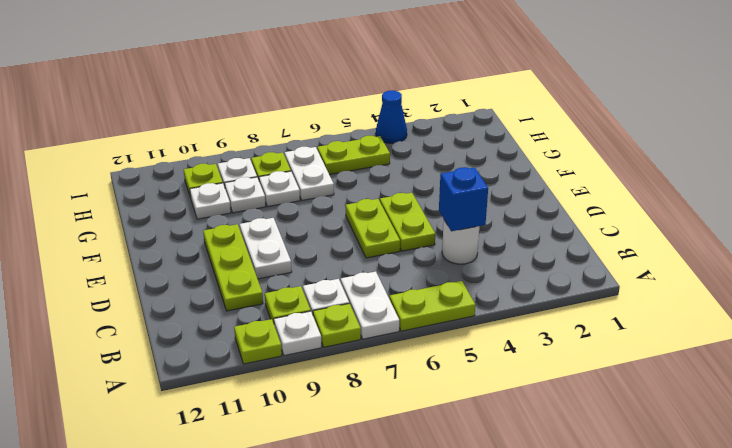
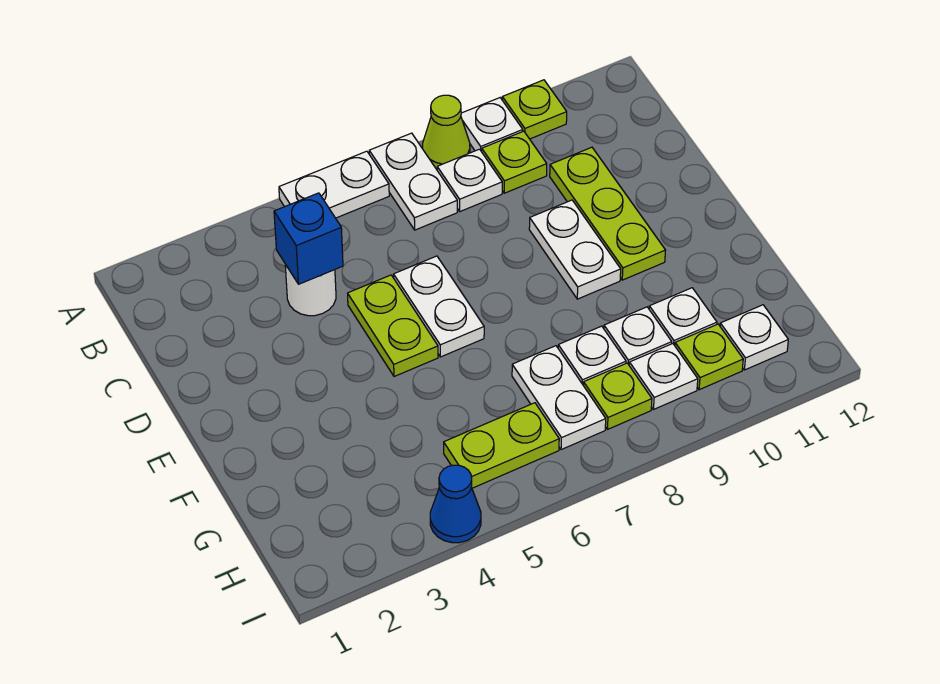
lime plate A5:A6 level 1 -> white plate A5:A6 level 1
lime plate A8 level 1 -> lime cone A8 level 1
lime plate D6:E6 level 1 -> white plate D6:E6 level 1
none -> white plate H11 level 1

